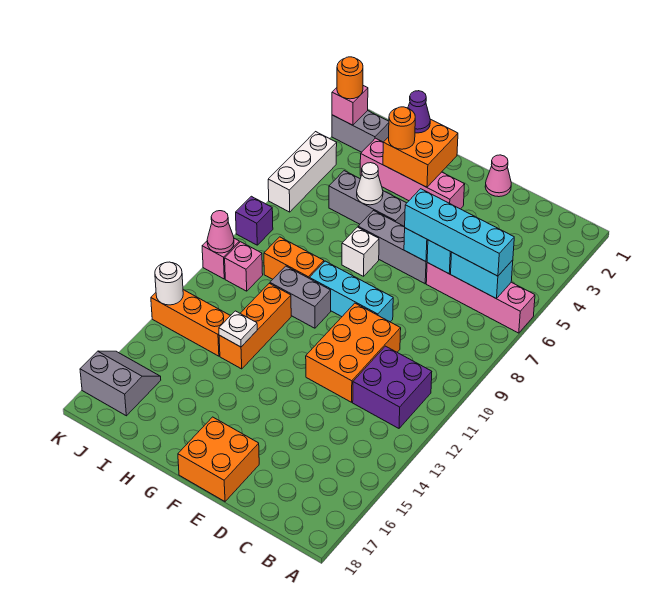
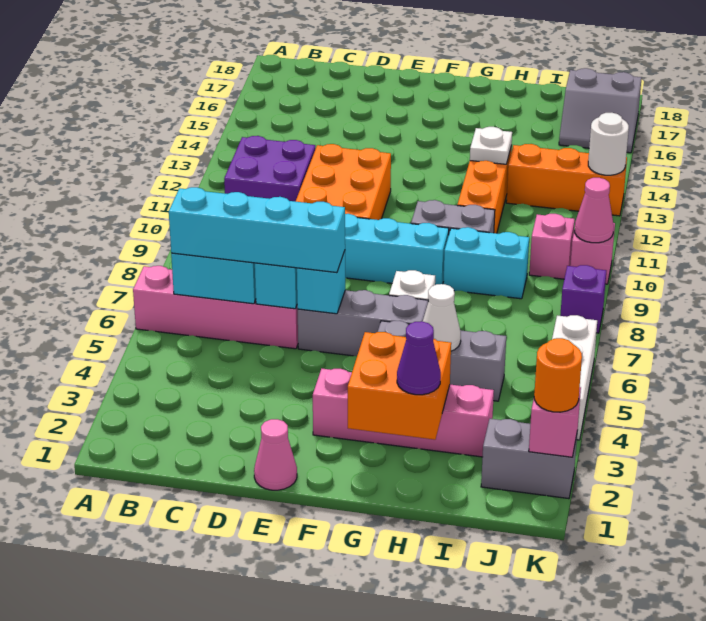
orange brick E17:F18 level 1 -> none
orange round brick H3 level 3 -> none
orange brick H9:I9 level 1 -> cyan brick H9:I9 level 1

